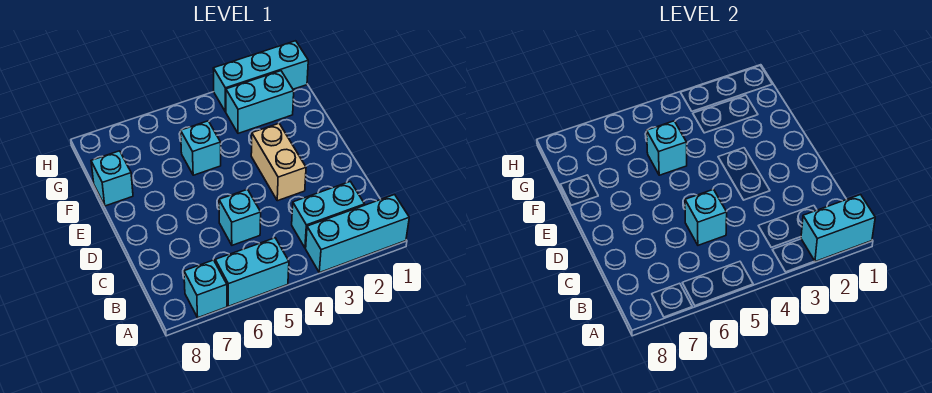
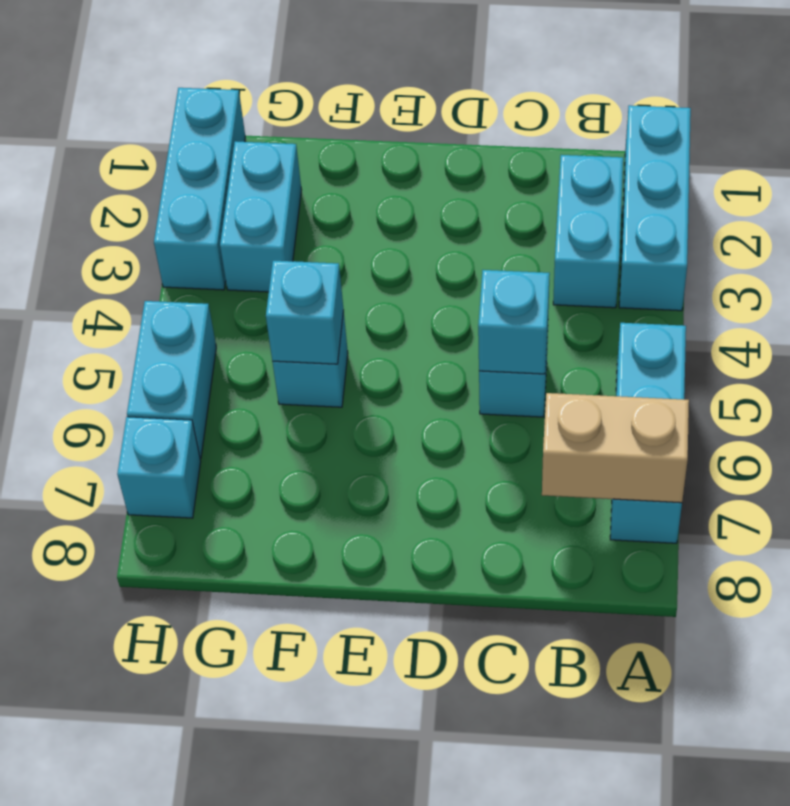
cyan brick A1:A2 level 2 -> cyan brick H5:H6 level 1
tan brick D3:E3 level 1 -> tan brick A7:B7 level 2
cyan brick F8 level 1 -> cyan brick H7 level 1

